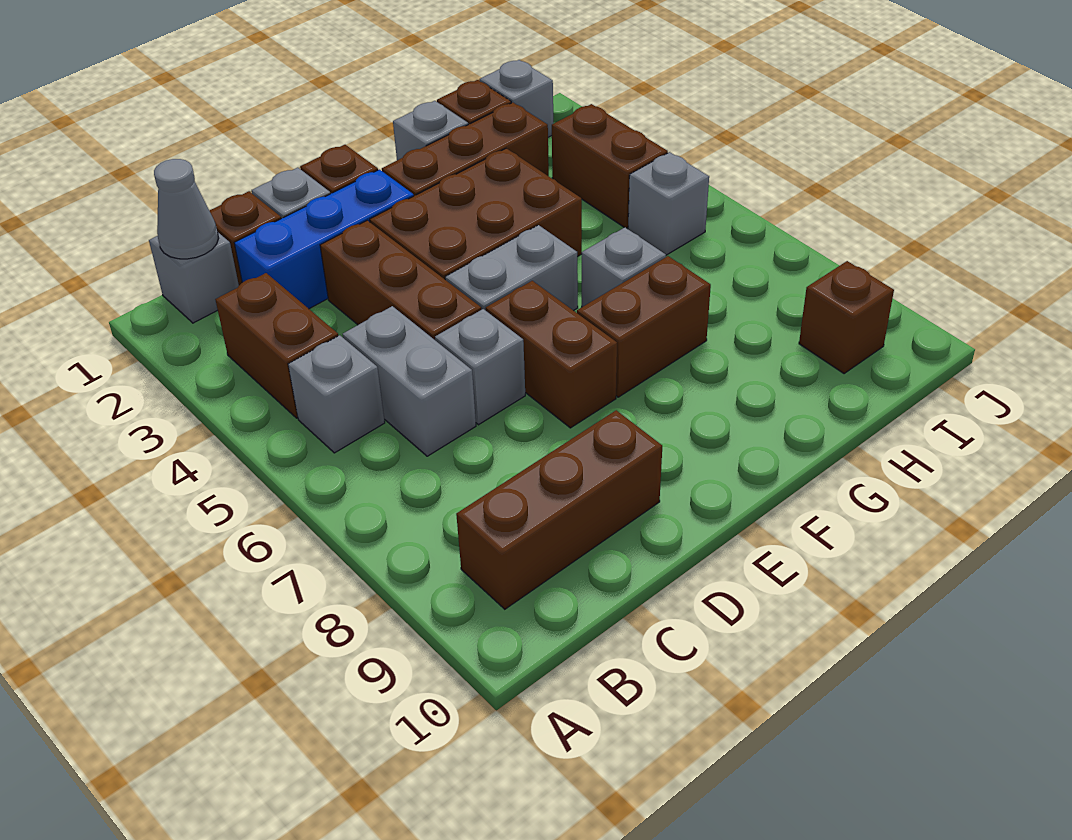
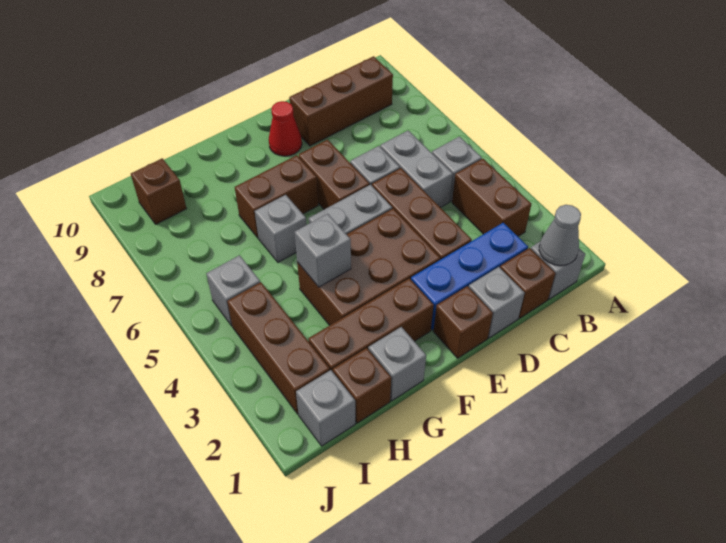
none -> red cone E9 level 1
none -> grey brick G4 level 2
brown brick I3:I4 level 1 -> brown brick I2:I4 level 1

